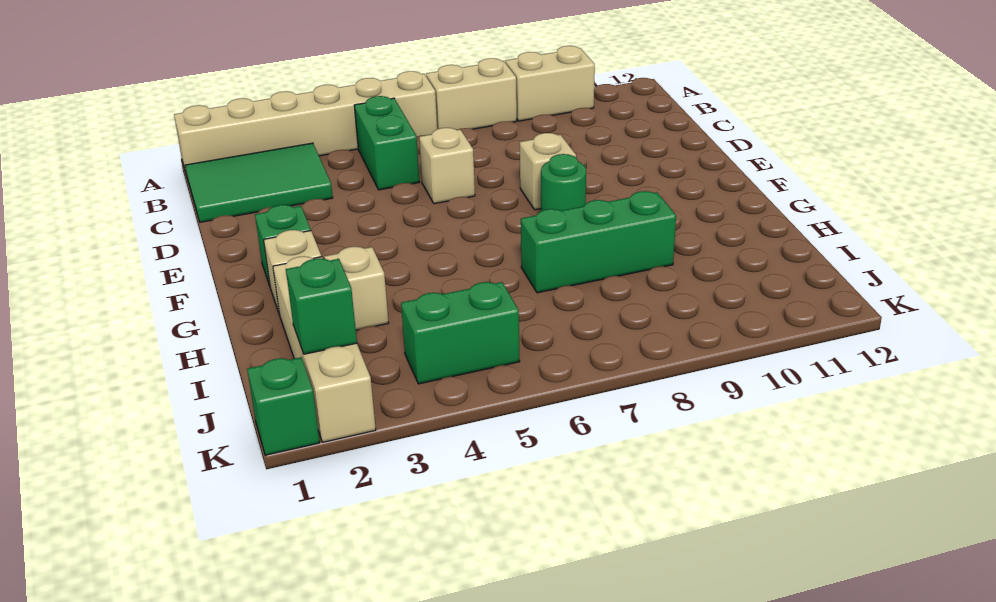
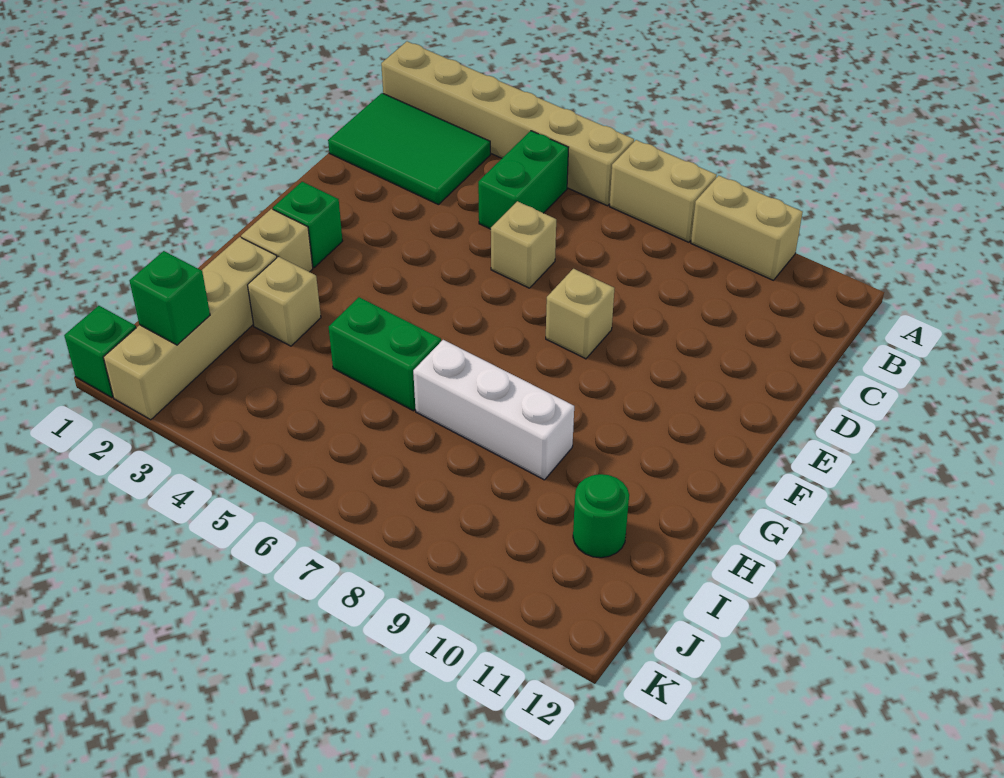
green round brick F8 level 1 -> green round brick I11 level 1
green brick H7:H9 level 1 -> white brick H7:H9 level 1
green brick J4:J5 level 1 -> green brick H5:H6 level 1

